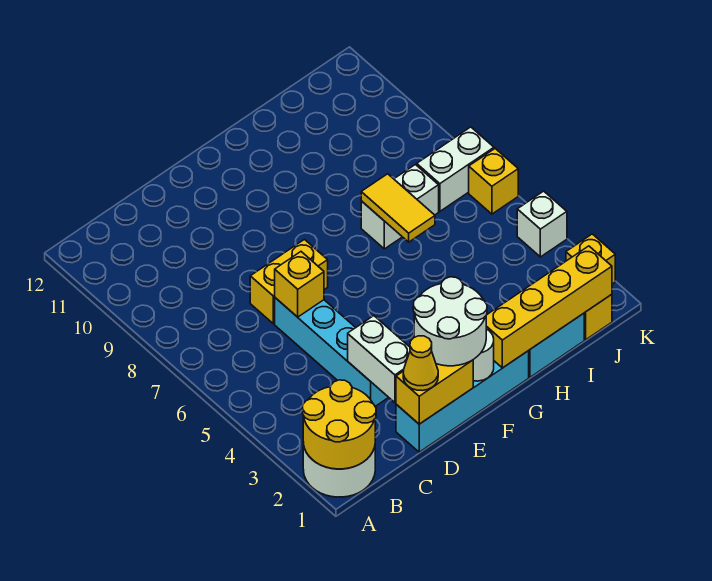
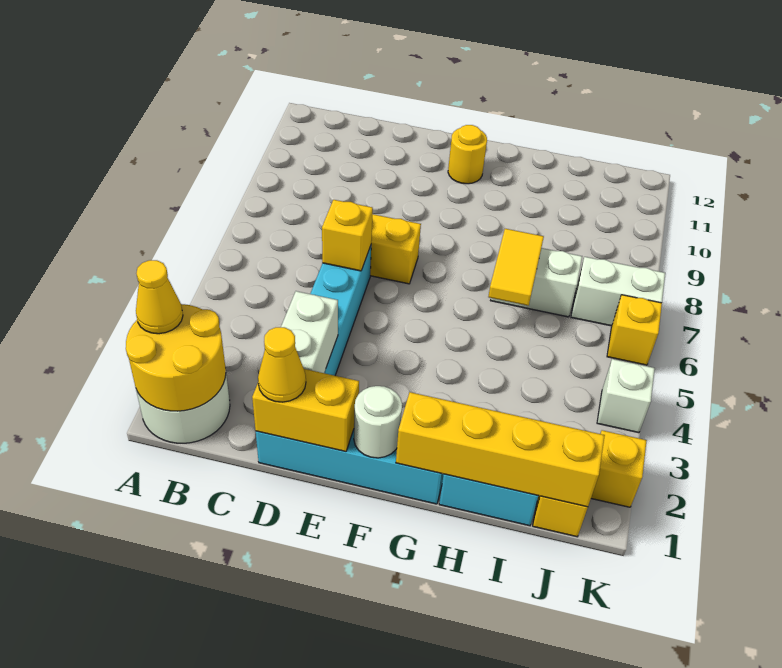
none -> yellow cone A2 level 3
white round brick E1:F2 level 3 -> none
none -> yellow round brick F11 level 1

